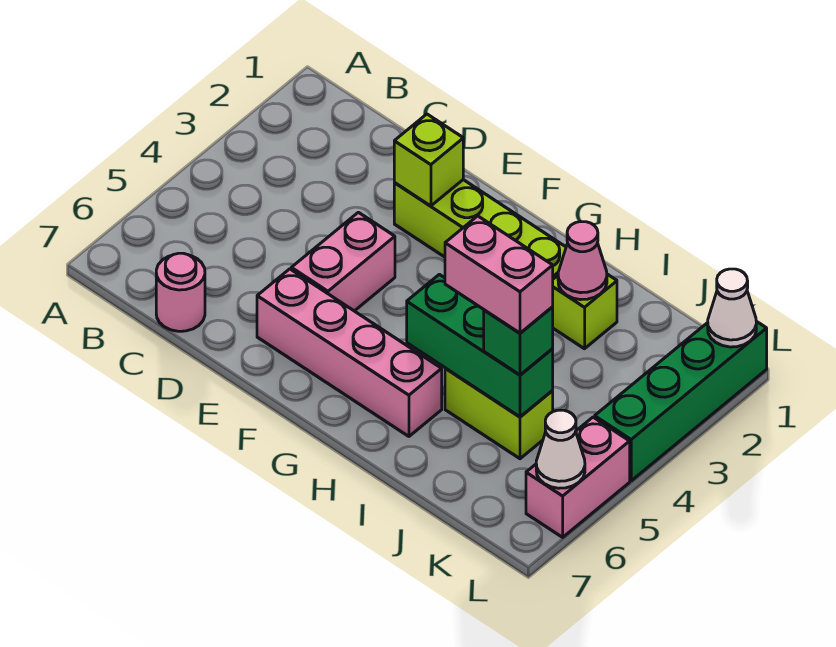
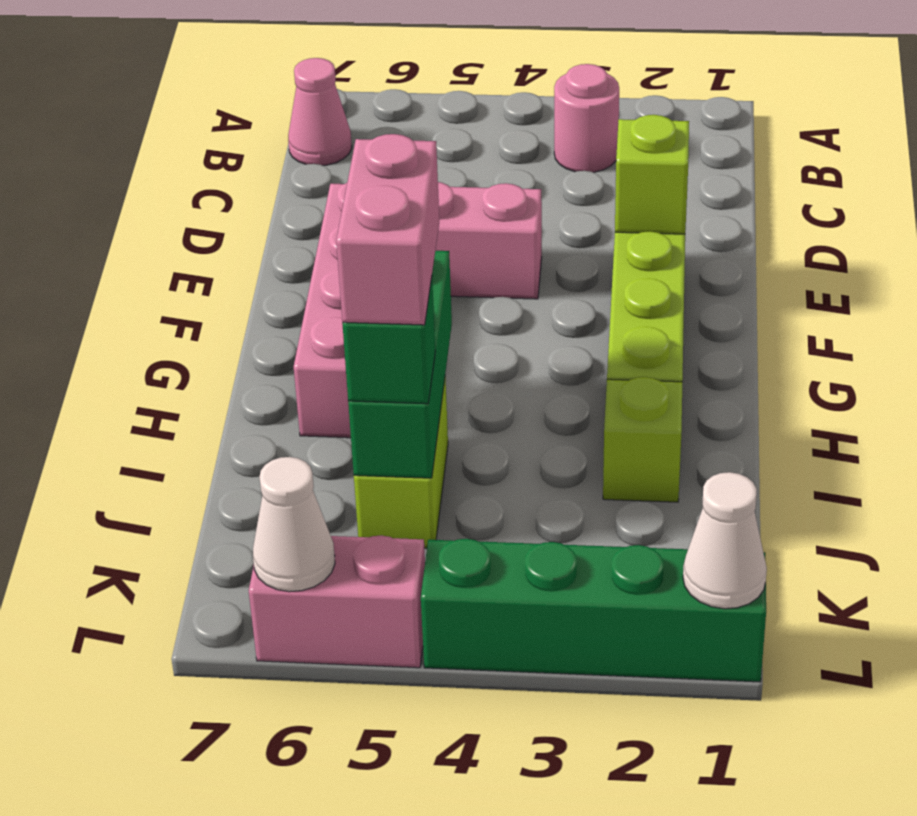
pink round brick C7 level 1 -> pink round brick B3 level 1
pink cone I2 level 2 -> pink cone B7 level 1

